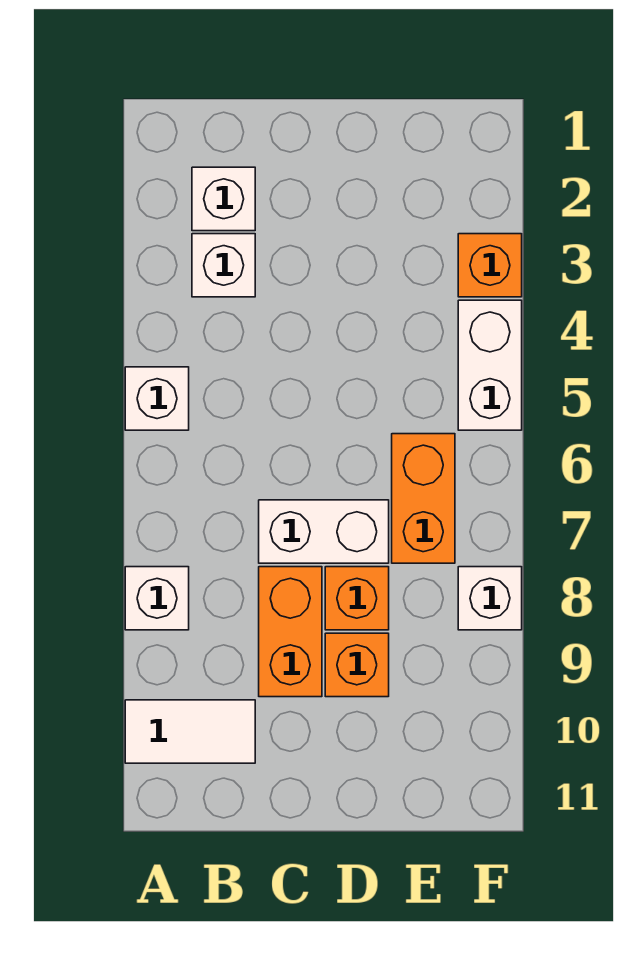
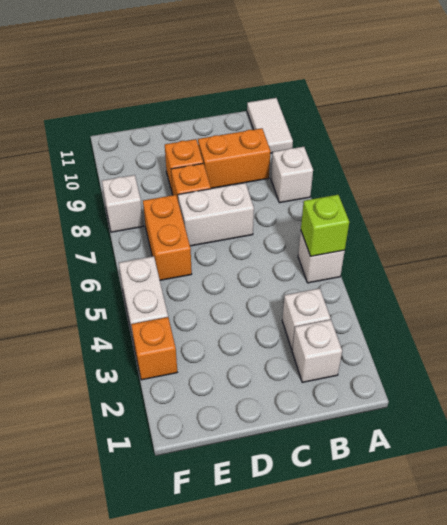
none -> lime brick A5 level 2
white tile A10:B10 level 1 -> white tile A10:A11 level 1
orange brick C8:C9 level 1 -> orange brick B9:C9 level 1

